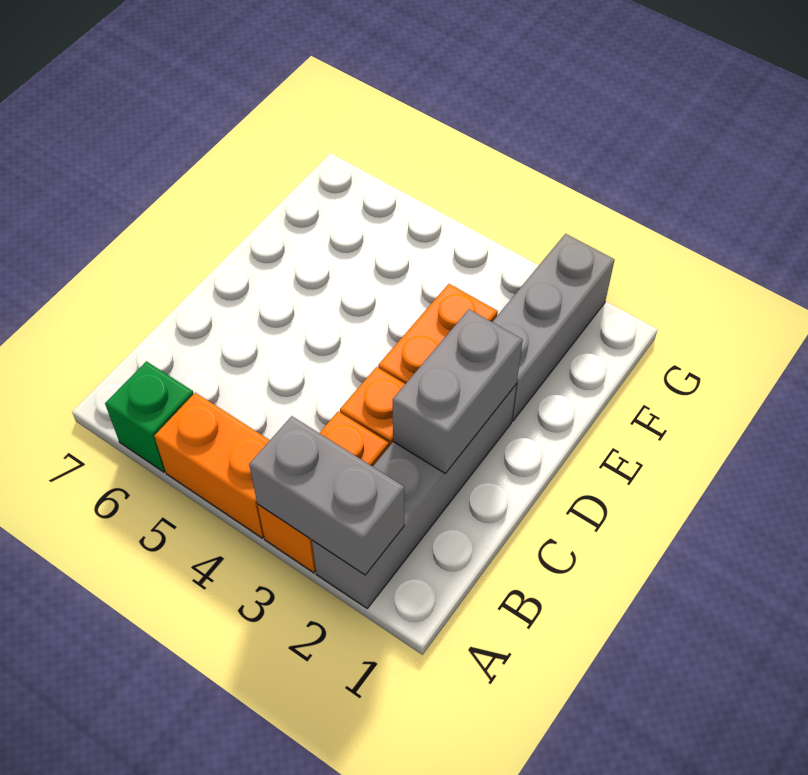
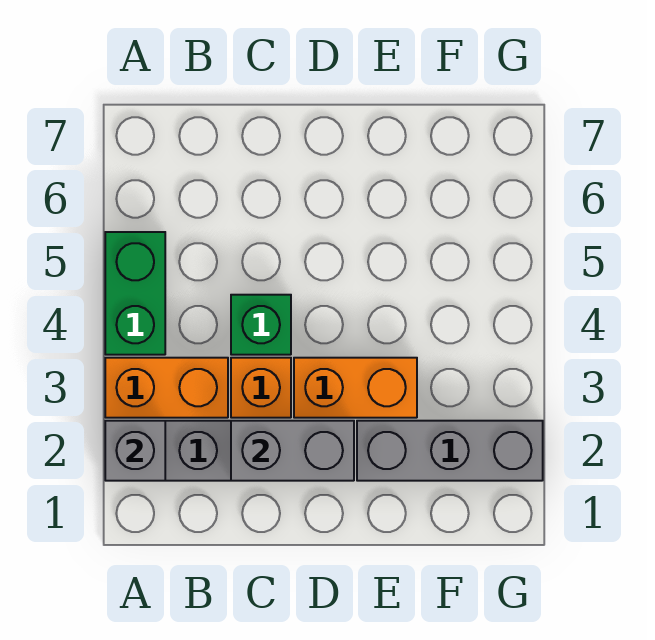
grey brick A2:A3 level 2 -> grey brick A2 level 2
orange brick A4:A5 level 1 -> green brick A4:A5 level 1
green brick A6 level 1 -> green brick C4 level 1

